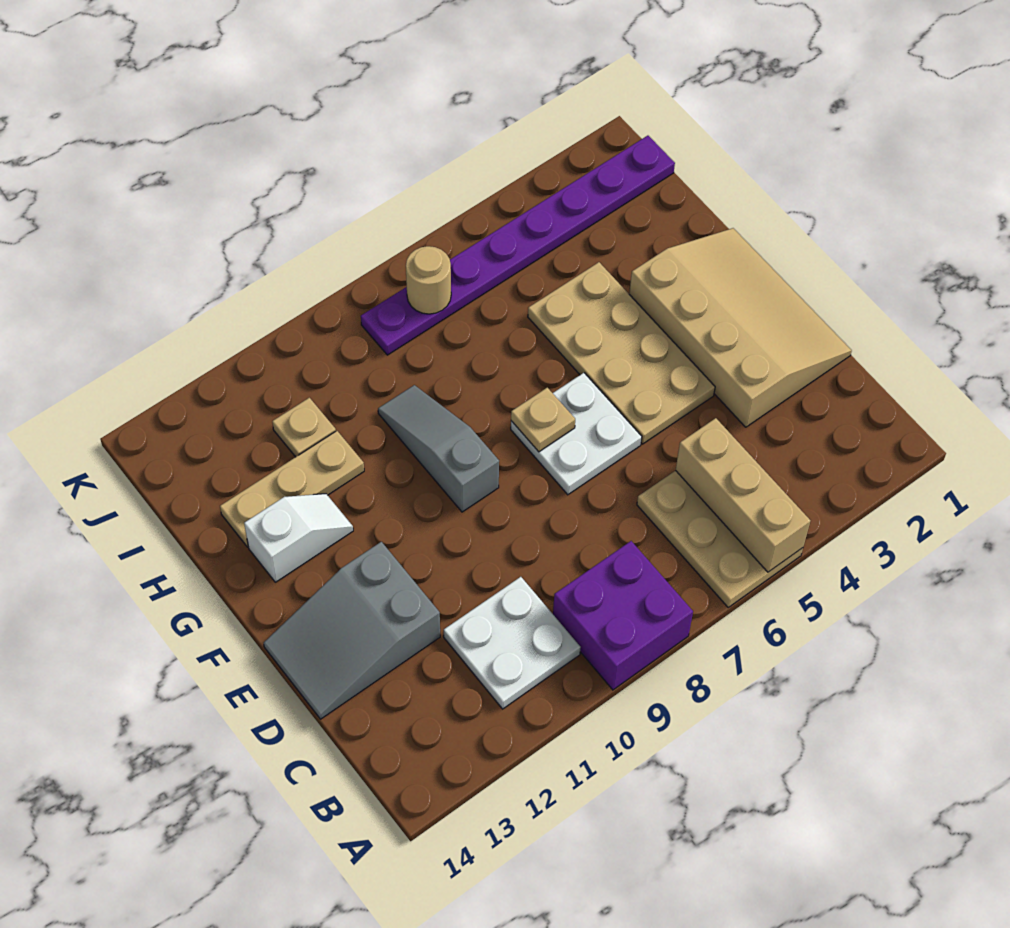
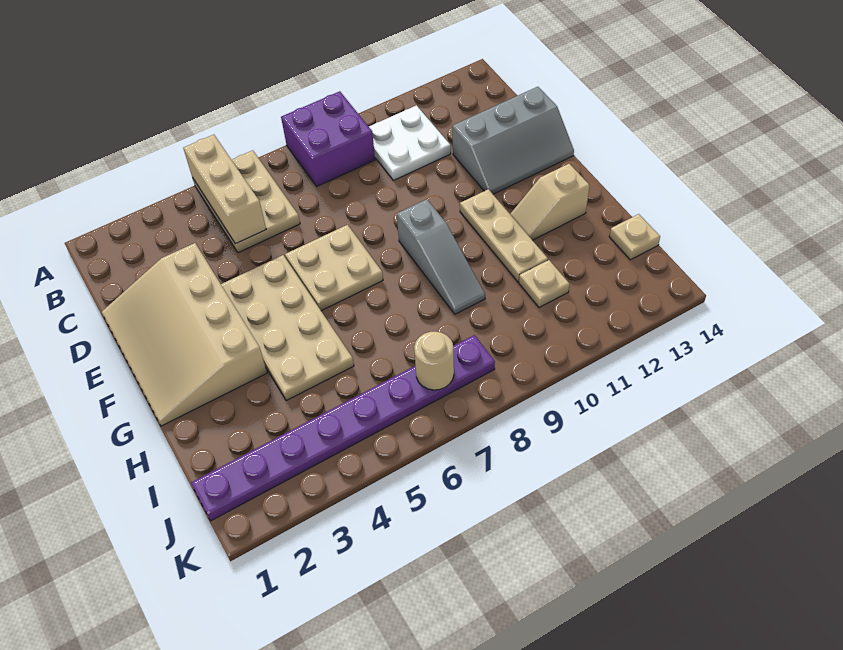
grey slope D12:E14 level 1 top 12 -> grey slope D12:E14 level 1 top D
white plate E6:F7 level 1 -> tan plate E6:F7 level 1
tan plate F7 level 2 -> tan plate I14 level 1
white slope G12:G13 level 1 top 13 -> tan slope G12:G13 level 1 top 13
tan plate H11:H13 level 1 -> tan plate F11:H11 level 1

